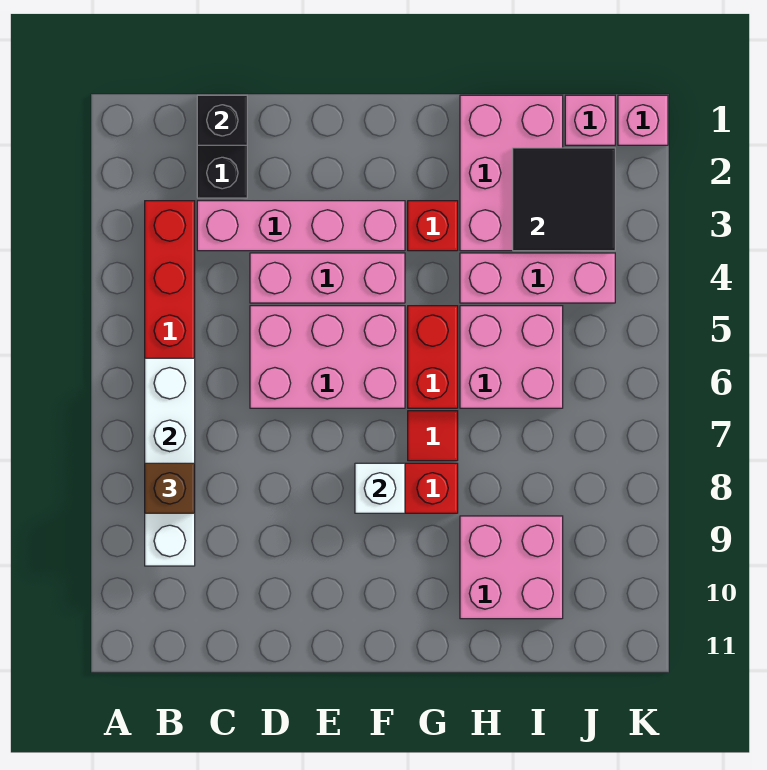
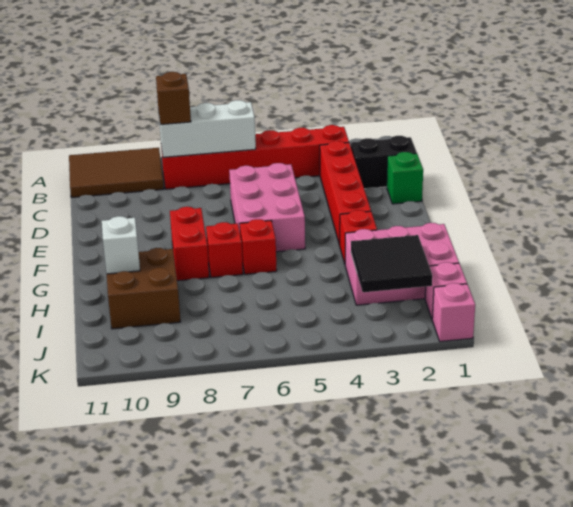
none -> brown tile A9:B11 level 1
white brick B6:B9 level 2 -> white brick B6:B8 level 2
black brick C1 level 2 -> none
pink brick C3:F3 level 1 -> red brick C3:F3 level 1
none -> green brick D1 level 1
pink brick D4:F4 level 1 -> none
white brick F8 level 2 -> white brick H10 level 2
red brick G5:G6 level 1 -> red brick G6 level 1
red tile G7 level 1 -> red brick G7 level 1
pink brick H4:J4 level 1 -> none
pink brick H5:I6 level 1 -> none
pink brick H9:I10 level 1 -> brown brick H9:I10 level 1

